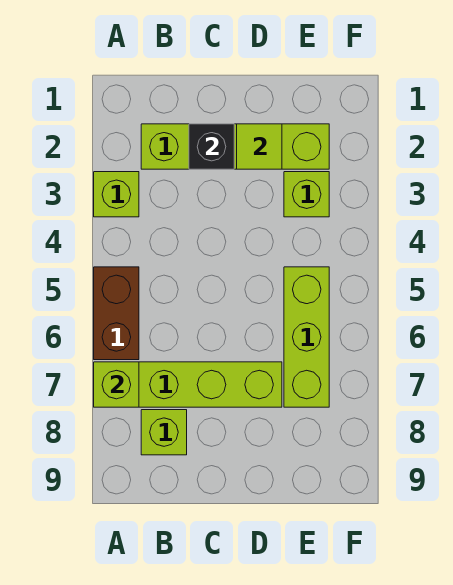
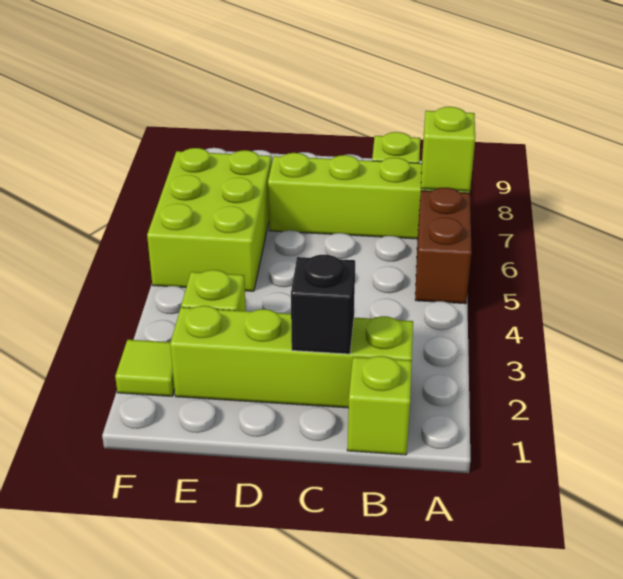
lime brick A3 level 1 -> lime brick B1 level 1
lime tile D2 level 2 -> lime tile F2 level 1
lime brick E5:E7 level 1 -> lime brick E5:F7 level 1

